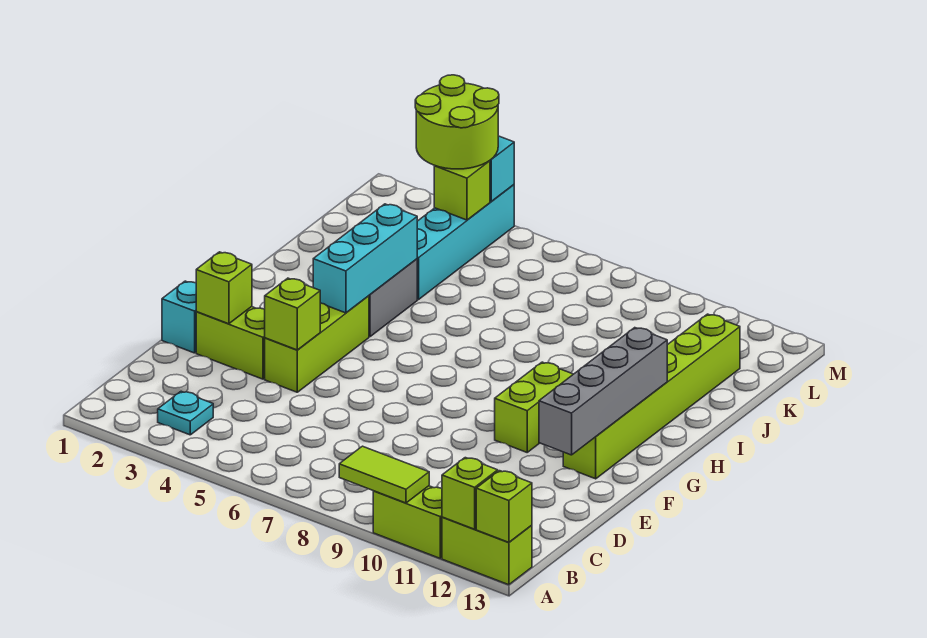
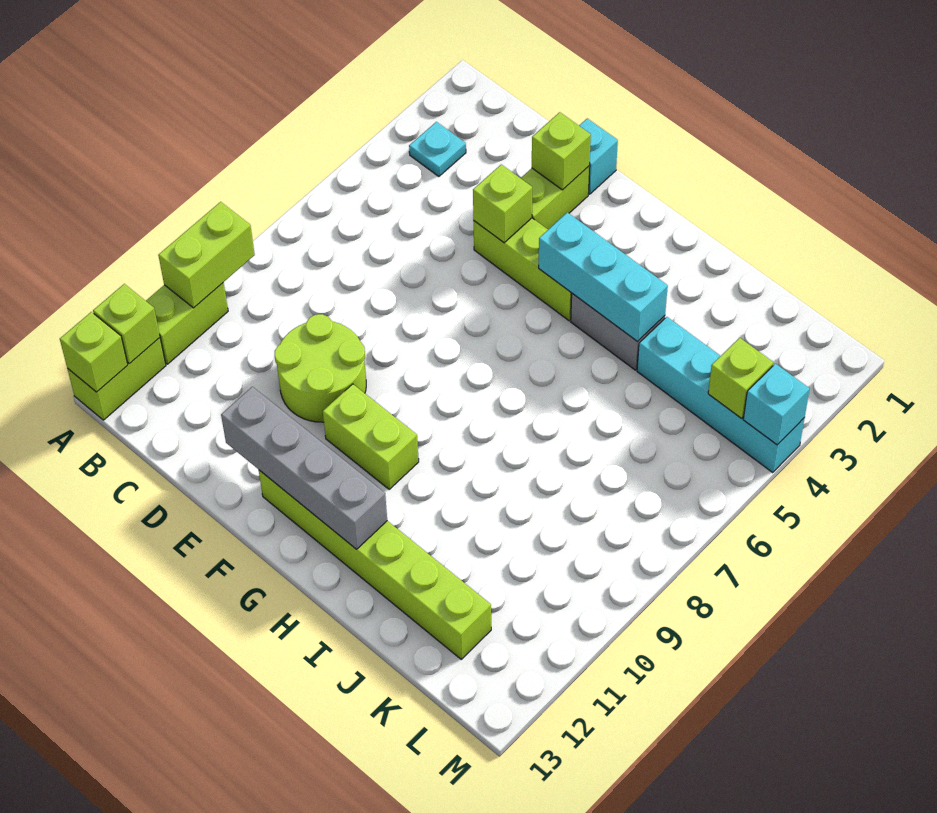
lime tile A9:A10 level 2 -> lime brick A9:A10 level 2
lime round brick L3:M4 level 3 -> lime round brick D9:E10 level 1

